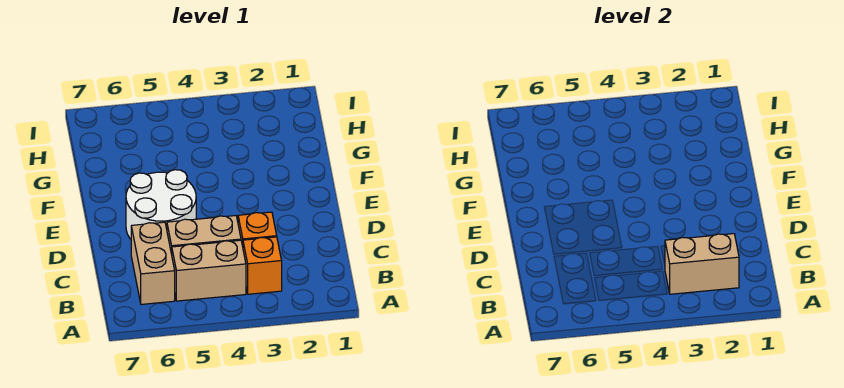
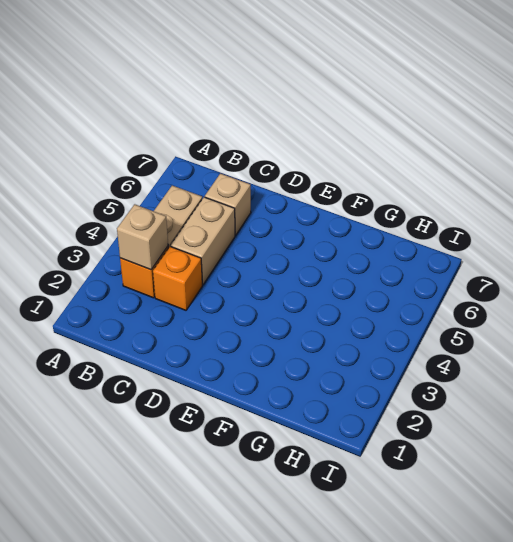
tan brick B2:B3 level 2 -> tan brick B3 level 2
tan brick B6:C6 level 1 -> tan brick C6 level 1
white round brick D5:E6 level 1 -> none

